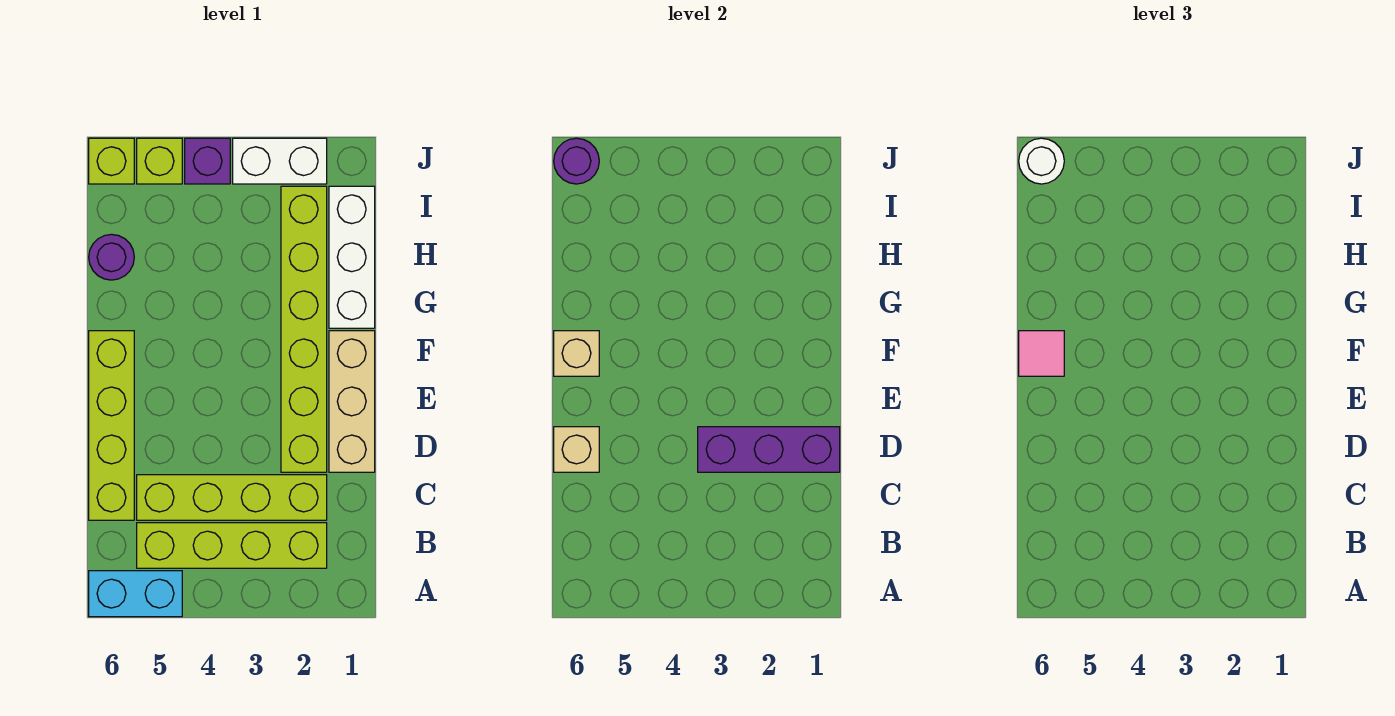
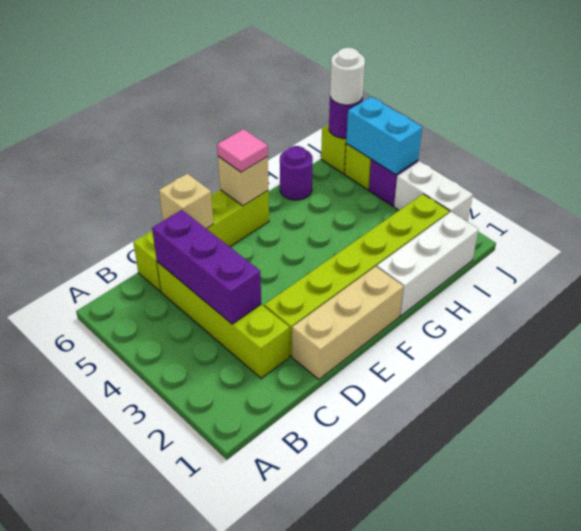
cyan brick A5:A6 level 1 -> cyan brick J4:J5 level 2
lime brick B2:B5 level 1 -> none
purple brick D1:D3 level 2 -> purple brick C3:C5 level 2

